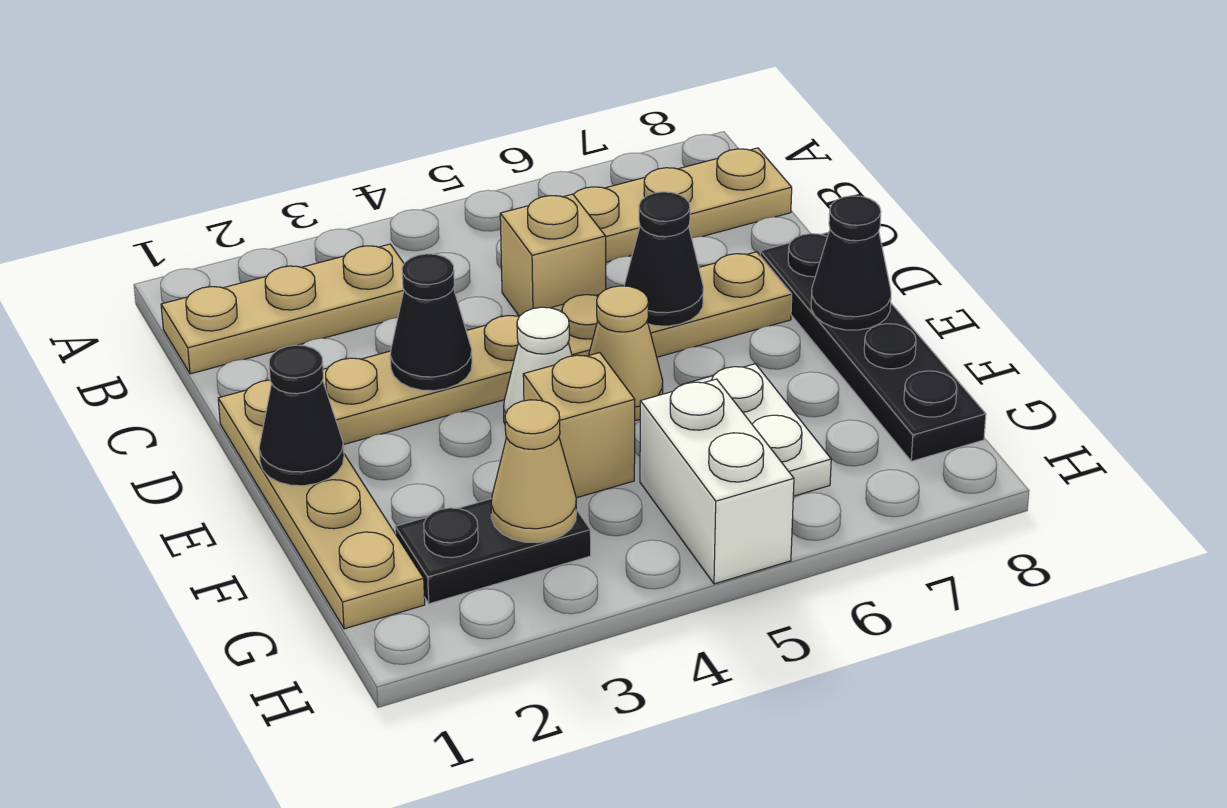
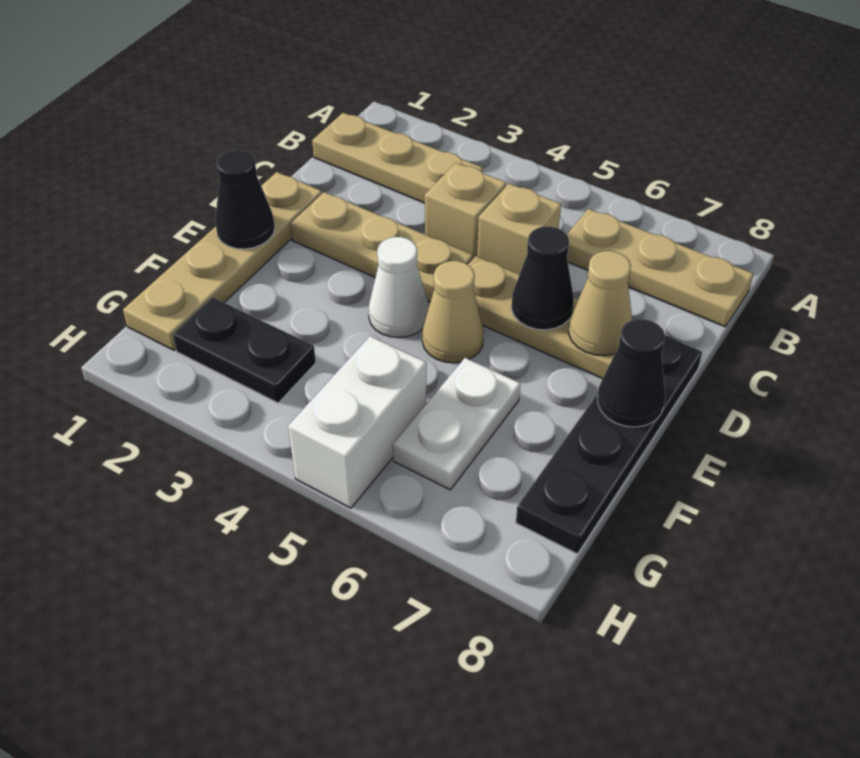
black cone D3 level 2 -> none
tan brick F4 level 1 -> tan brick C4 level 1
tan cone G3 level 2 -> tan cone D7 level 2

